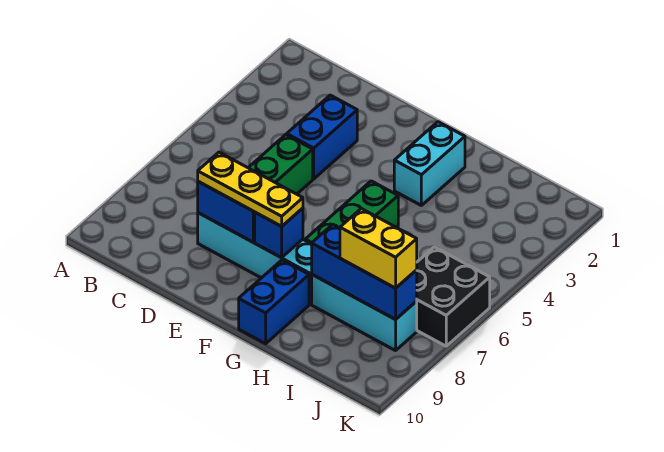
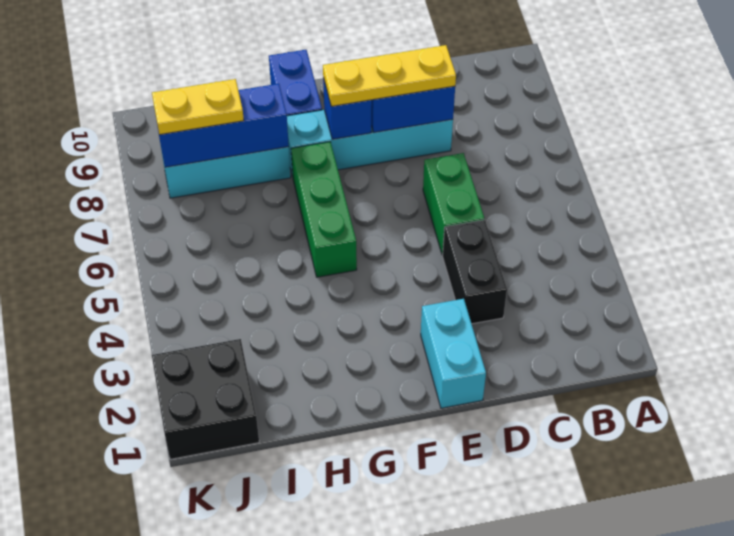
blue brick D3:D4 level 1 -> black brick D3:D4 level 1
cyan brick G2:G3 level 1 -> cyan brick E1:E2 level 1
yellow brick I8:J8 level 3 -> yellow plate I8:J8 level 3
black brick J6:K7 level 1 -> black brick J1:K2 level 1

